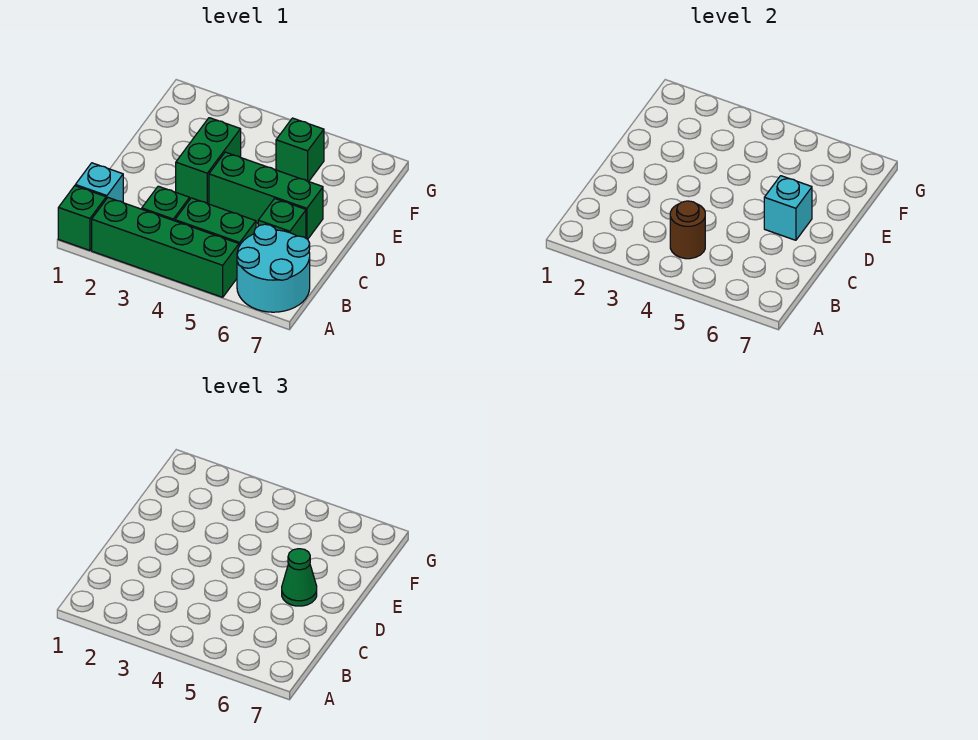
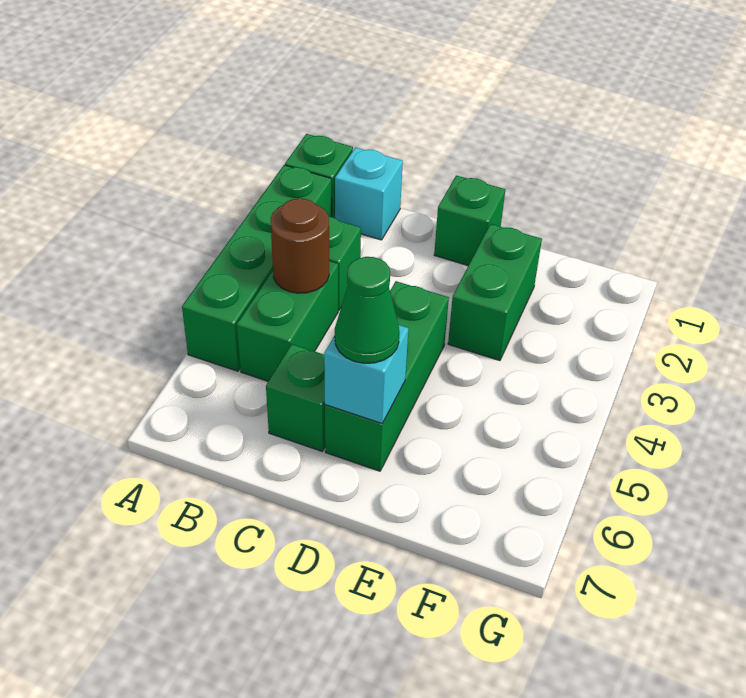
cyan round brick A6:B7 level 1 -> none
green brick D3:E3 level 1 -> green brick E2:E3 level 1
green brick F5 level 1 -> green brick D1 level 1

